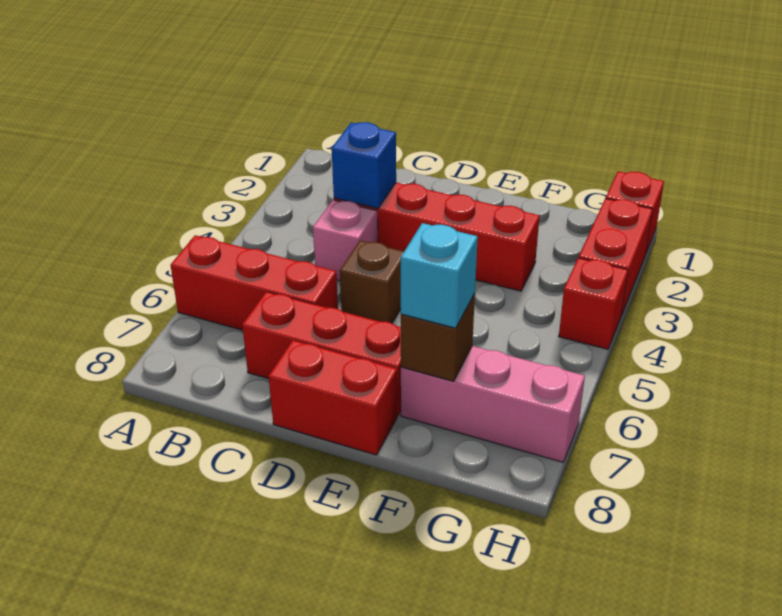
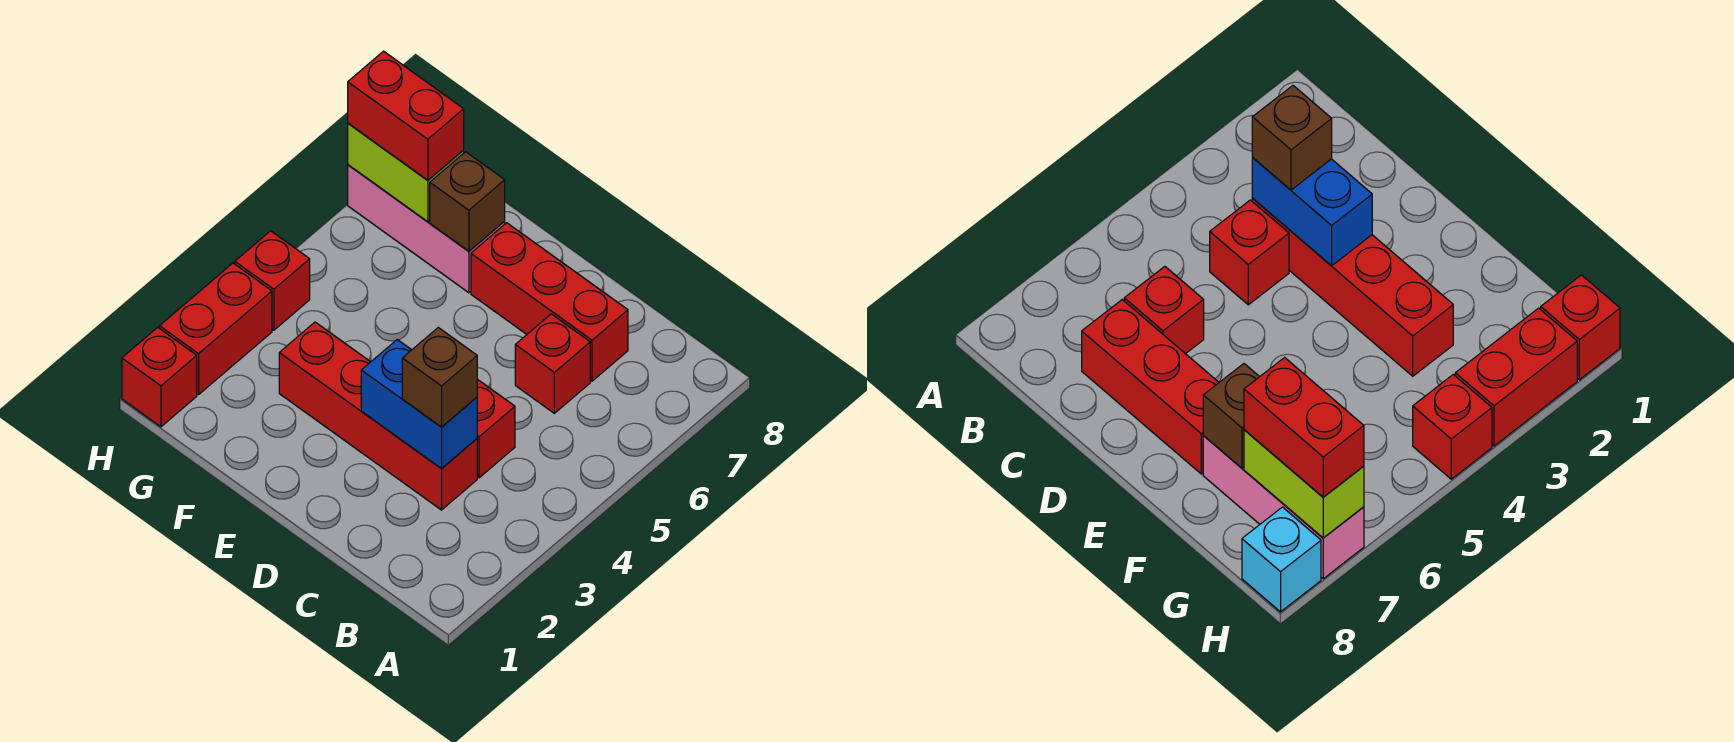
red brick A6:C6 level 1 -> red brick C6 level 1
blue brick C3 level 2 -> blue brick C3:D3 level 2
pink brick C4 level 1 -> red brick C4 level 1
brown brick D5 level 1 -> brown brick C3 level 3
red brick D8:E8 level 1 -> red brick G7:H7 level 3
cyan brick F7 level 3 -> cyan brick H8 level 1
none -> lime brick G7:H7 level 2

